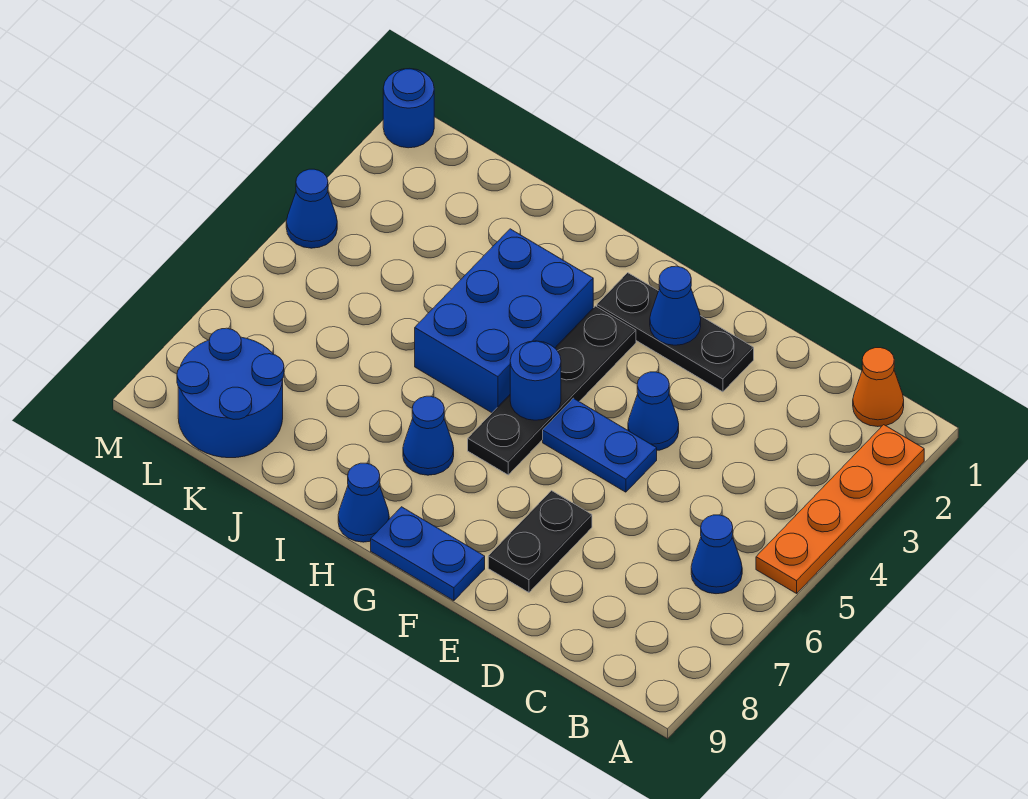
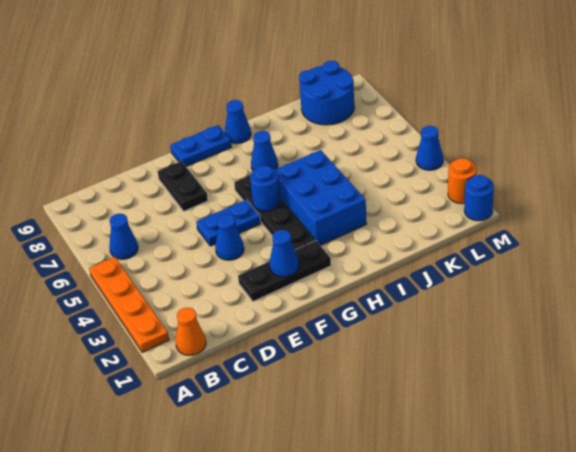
none -> orange round brick M2 level 1

